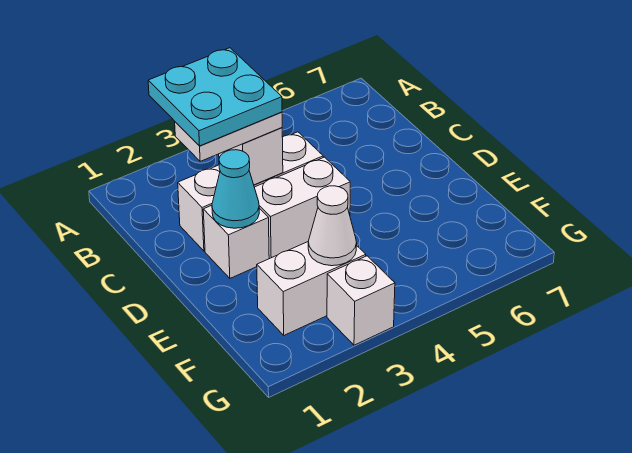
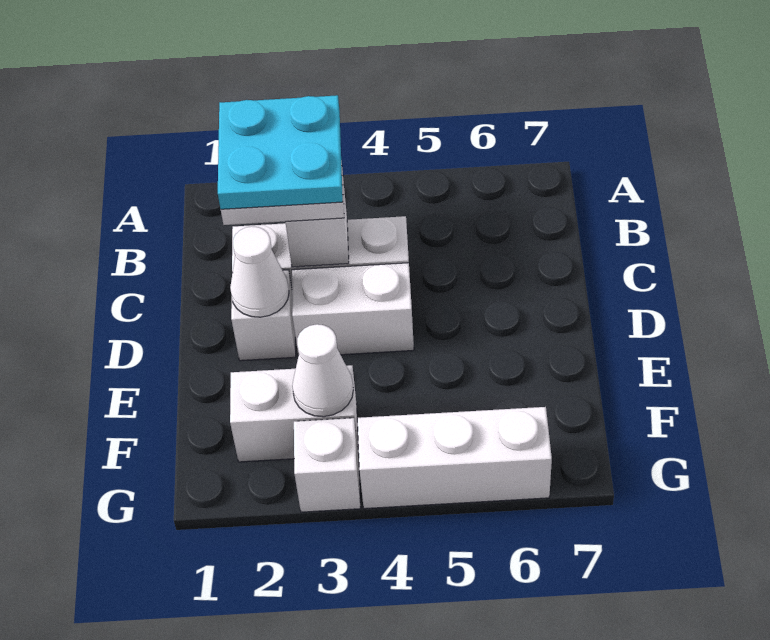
cyan cone D2 level 2 -> white cone D2 level 2
none -> white brick G4:G6 level 1

